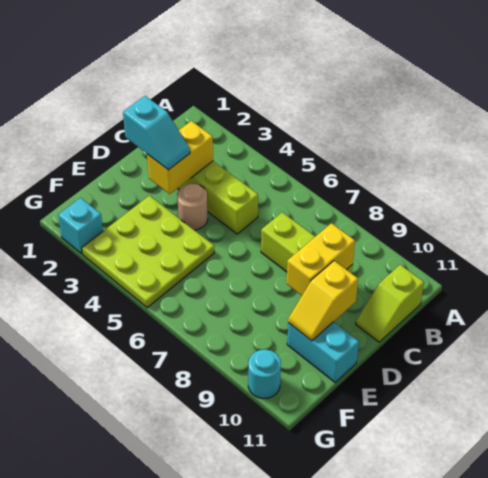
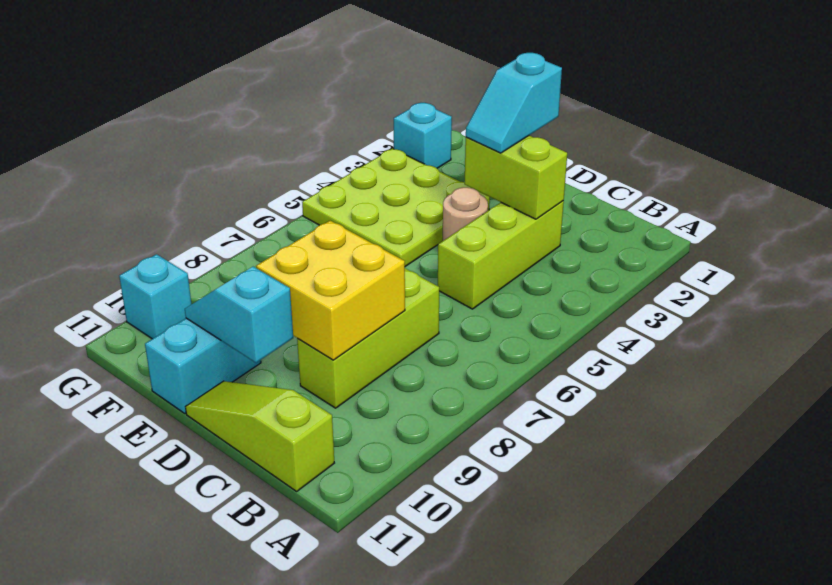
lime slope B11:C11 level 1 top B -> lime slope B11:D11 level 1 top B
yellow brick C3:D3 level 2 -> lime brick C3:D3 level 2
yellow brick C9:D9 level 2 -> yellow brick C8:D9 level 2
yellow slope D10:E10 level 2 top D -> cyan slope D10:E10 level 2 top D
cyan round brick G10 level 1 -> cyan brick G10 level 1

